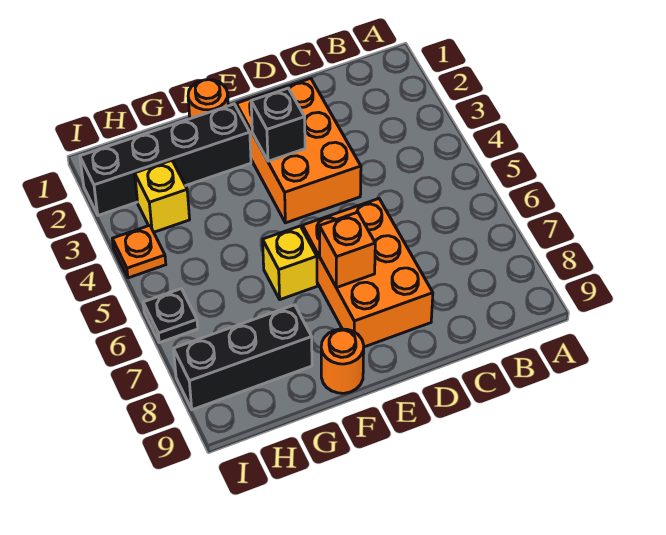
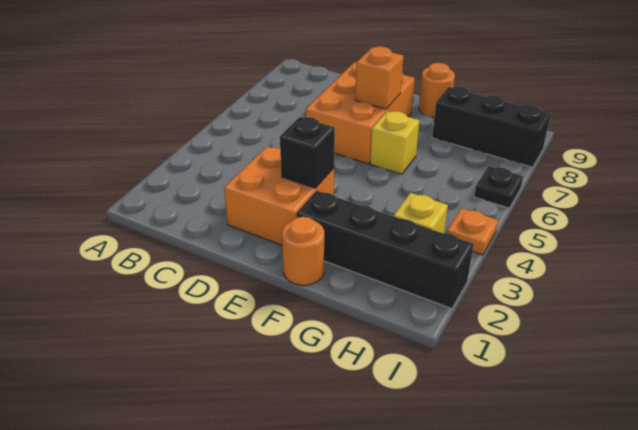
orange brick D2:E4 level 1 -> orange brick D2:E3 level 1

